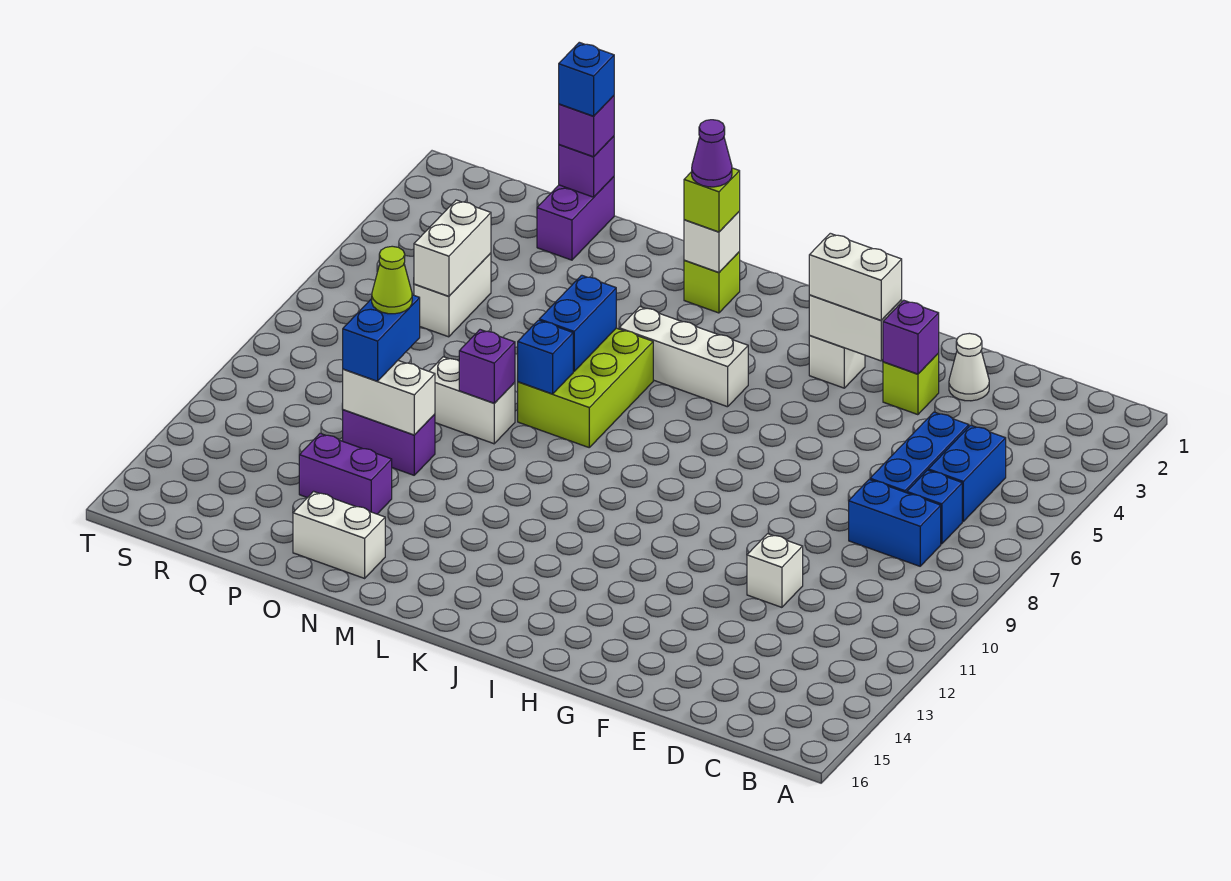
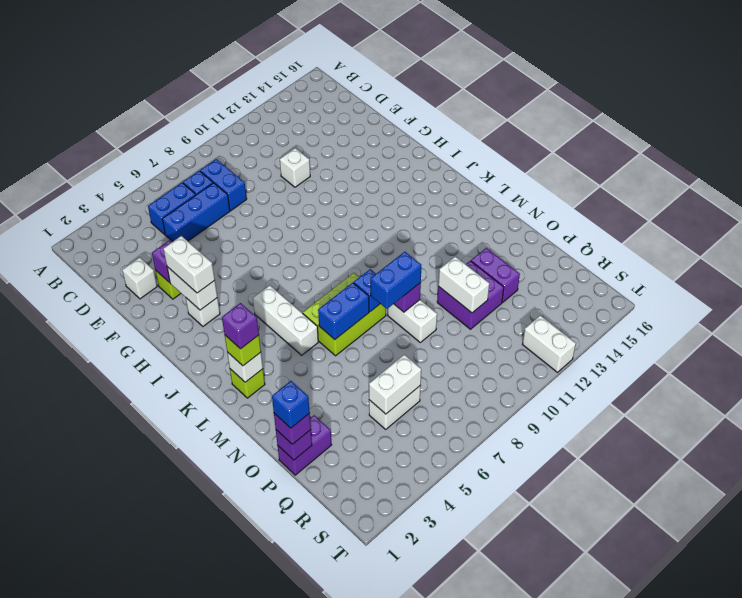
white cone E2 level 1 -> white brick E2 level 1
purple cone L2 level 4 -> purple brick L2 level 4
white brick N15:O15 level 1 -> white brick S12:T12 level 1
purple brick O11:P11 level 1 -> purple brick O11:P12 level 1
blue brick P10:P11 level 3 -> blue brick N8:N9 level 3
lime cone P10 level 4 -> none

